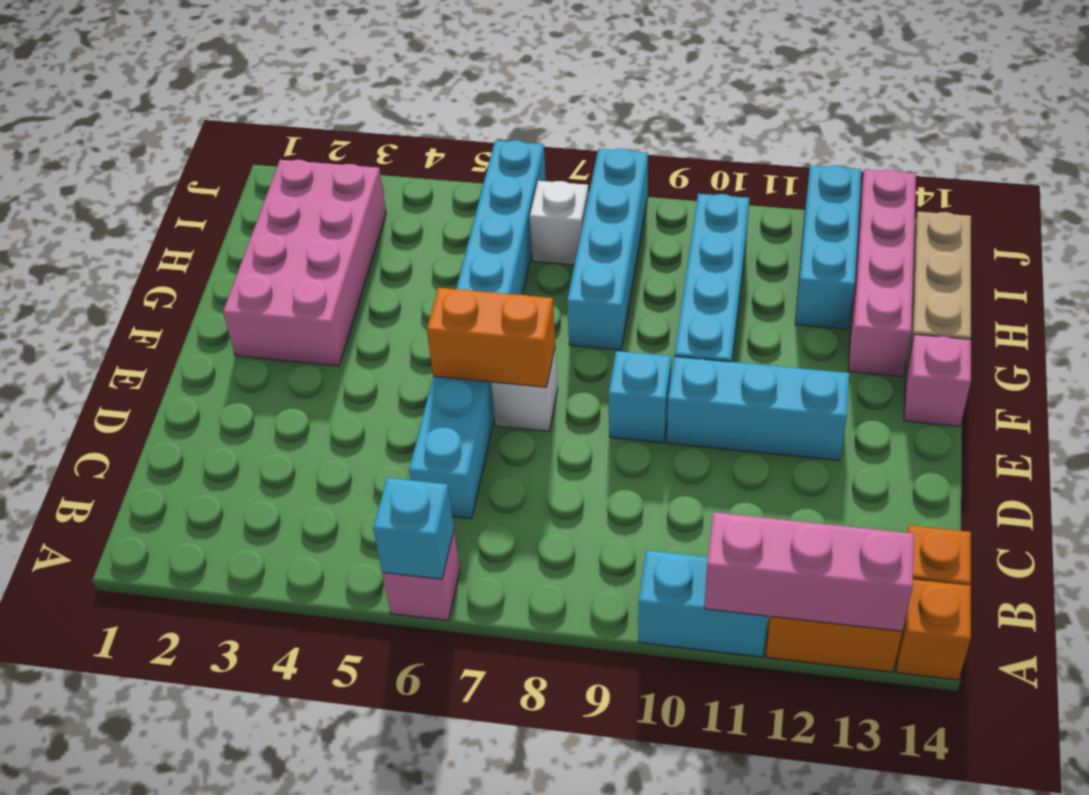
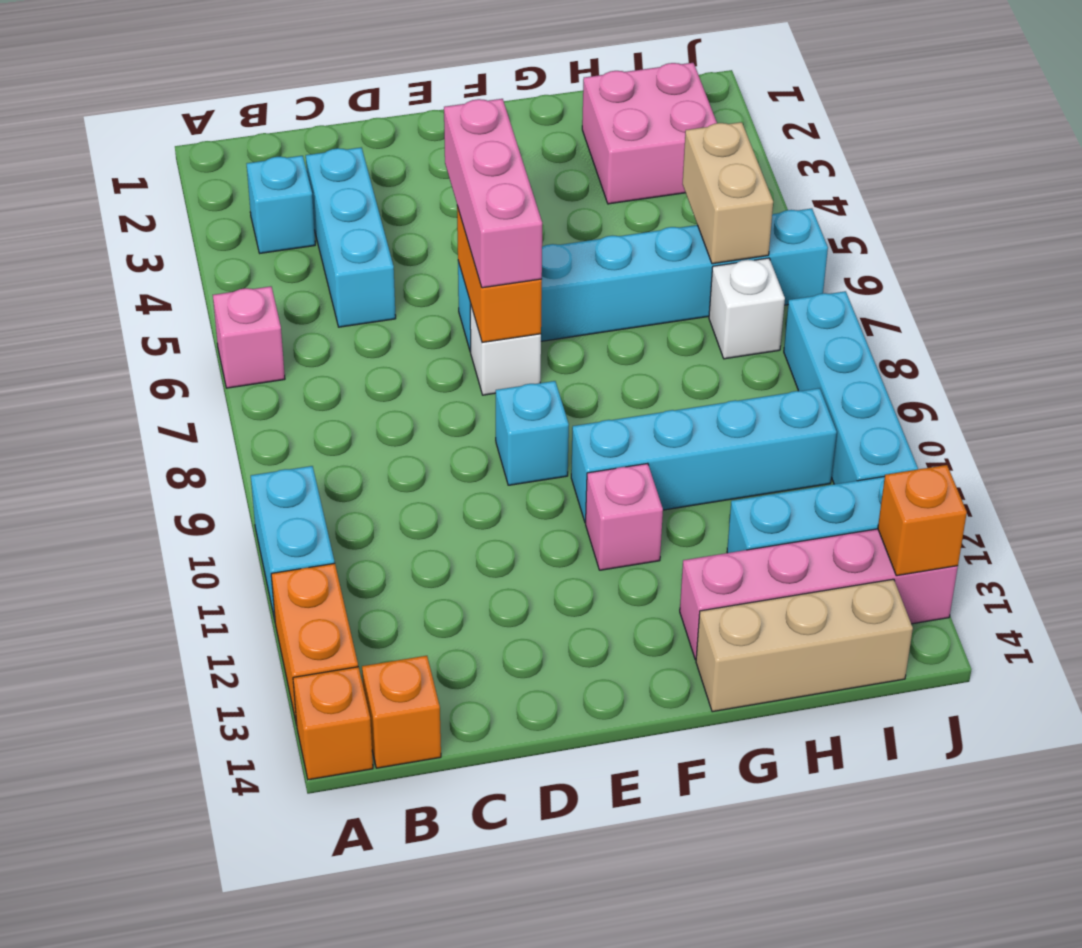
cyan brick A6 level 2 -> cyan brick B3 level 1
pink brick A11:A13 level 2 -> pink brick E5:E7 level 3
cyan brick C6:J6 level 1 -> cyan brick E6:J6 level 1
cyan brick E10:E12 level 1 -> cyan brick C3:C5 level 1
pink brick F2:I3 level 1 -> pink brick H2:I3 level 1
pink brick F14 level 1 -> pink brick F11 level 1
cyan brick G8:J8 level 1 -> cyan brick J8:J11 level 1
none -> tan brick I5:I6 level 2
none -> orange brick J13 level 2

